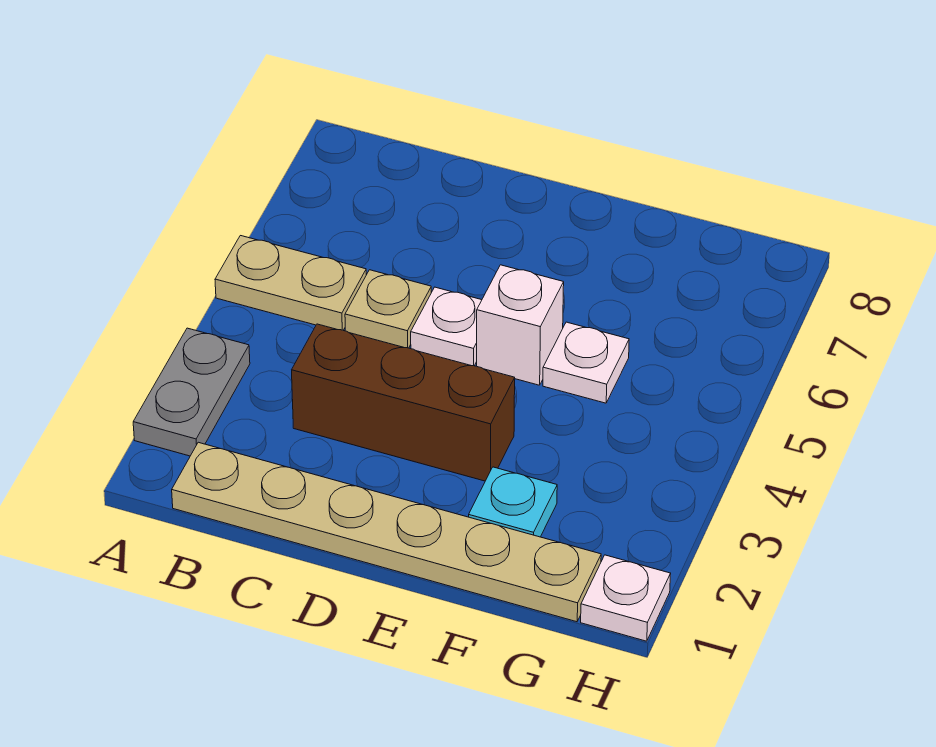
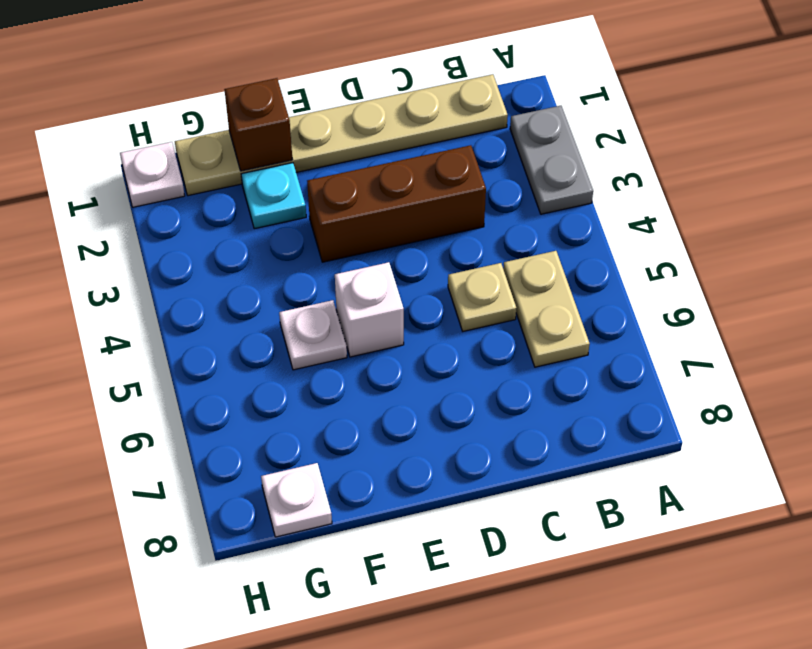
tan plate A5:B5 level 1 -> tan plate B5:B6 level 1
white plate D5 level 1 -> white plate G8 level 1
none -> brown brick F1 level 2

